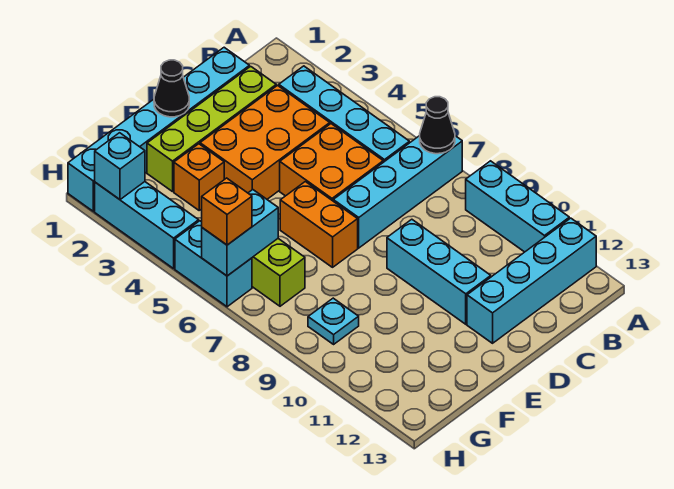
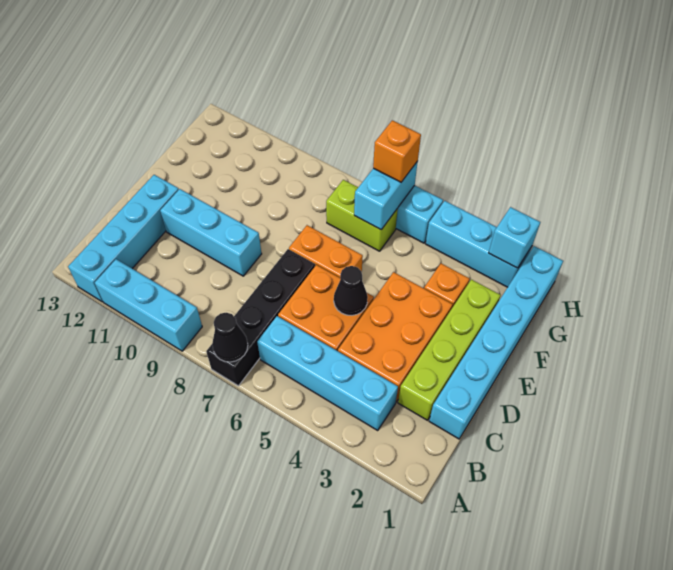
cyan brick A7:D7 level 1 -> black brick A7:D7 level 1
black cone E1 level 2 -> black cone D5 level 2
cyan plate G9 level 1 -> none

